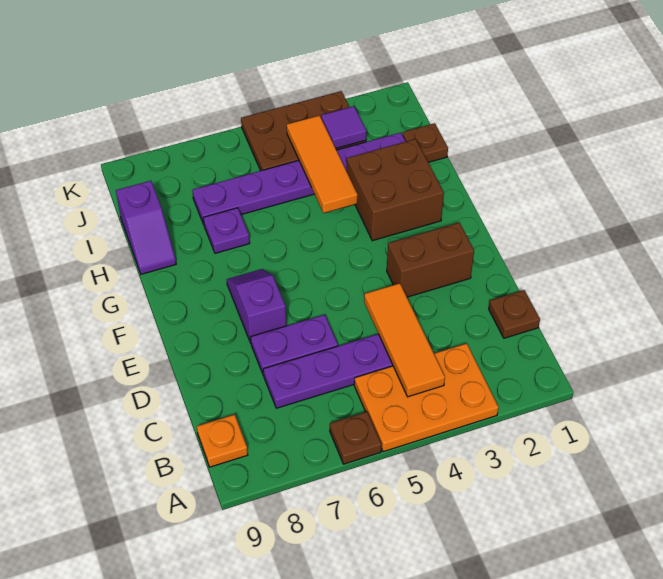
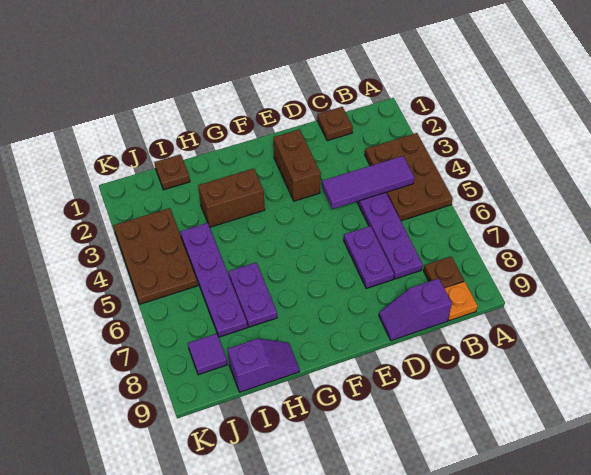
orange plate A3:B5 level 1 -> brown plate A3:B5 level 1
brown plate A6 level 1 -> brown plate B8 level 1
orange tile B4:D4 level 2 -> purple tile B4:D4 level 2
purple slope E7:F7 level 1 top E -> purple slope C9:D9 level 1 top C
brown brick G2:H3 level 1 -> brown brick G3:H3 level 1
orange tile H4:J4 level 2 -> none
purple plate H7 level 1 -> purple plate H6:H7 level 1
purple plate I2:I7 level 1 -> purple plate I4:I7 level 1
purple tile J3 level 2 -> purple tile J8 level 1

